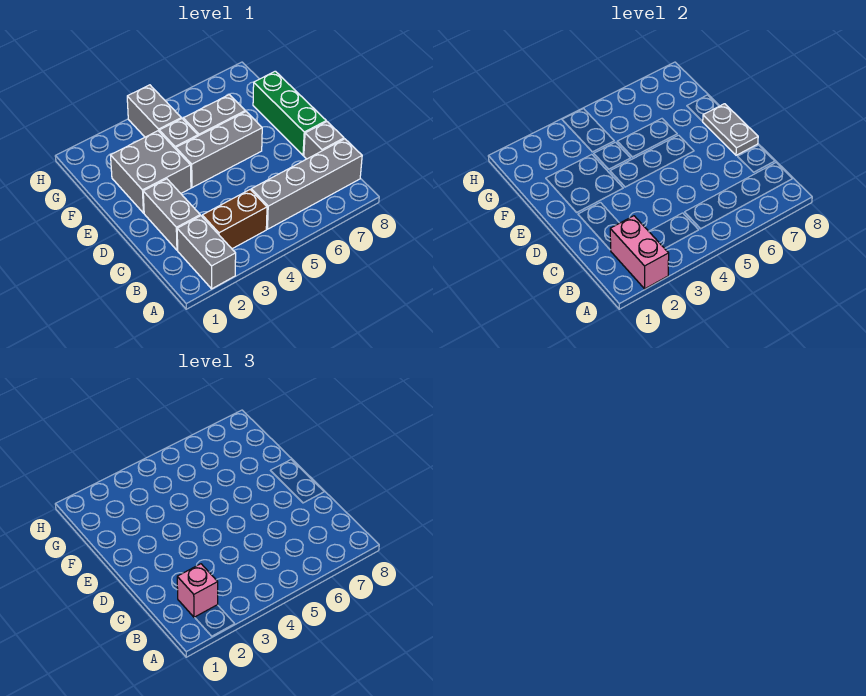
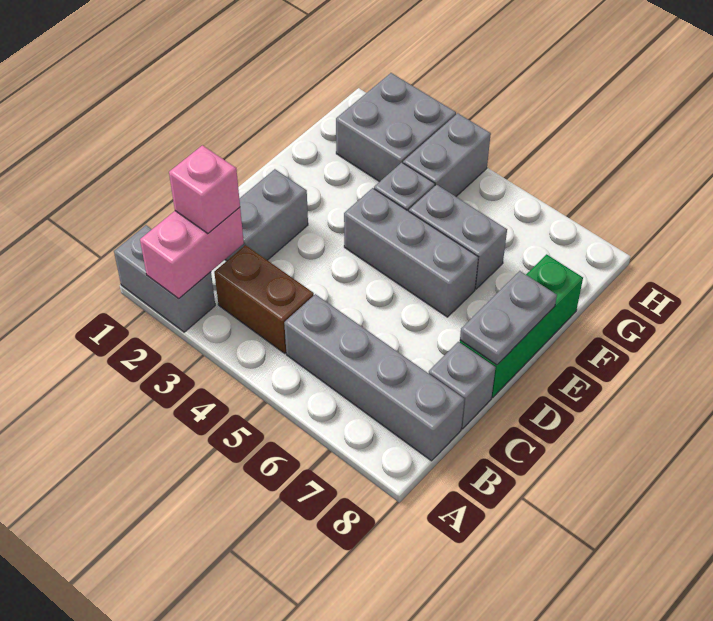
grey brick A2:B2 level 1 -> grey brick A1:A2 level 1
grey brick E2:F3 level 1 -> grey brick G2:H3 level 1

